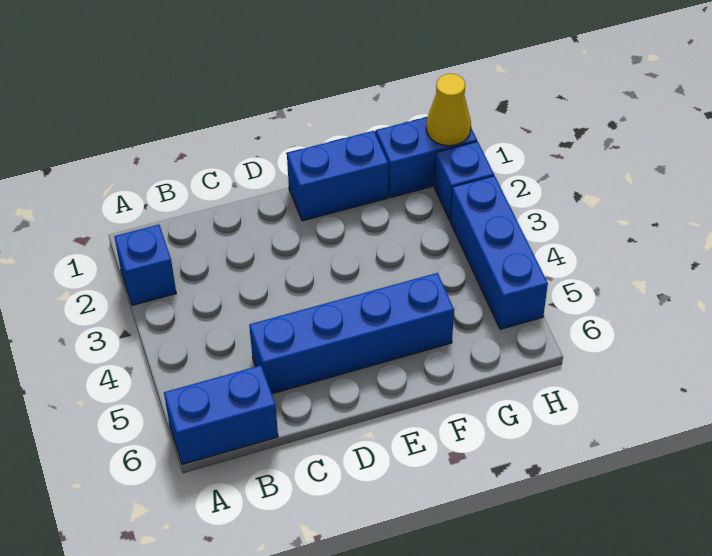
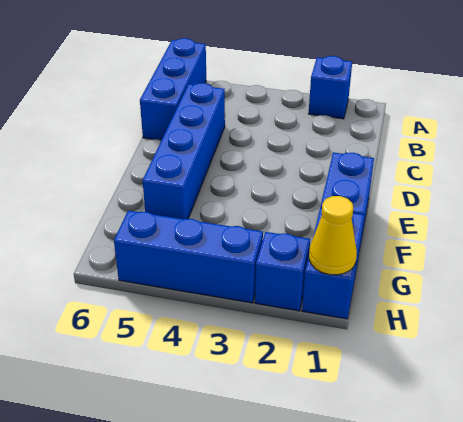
blue brick A6:B6 level 1 -> blue brick A6:C6 level 1

